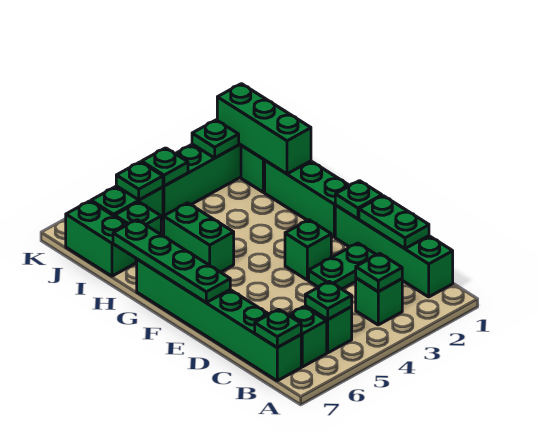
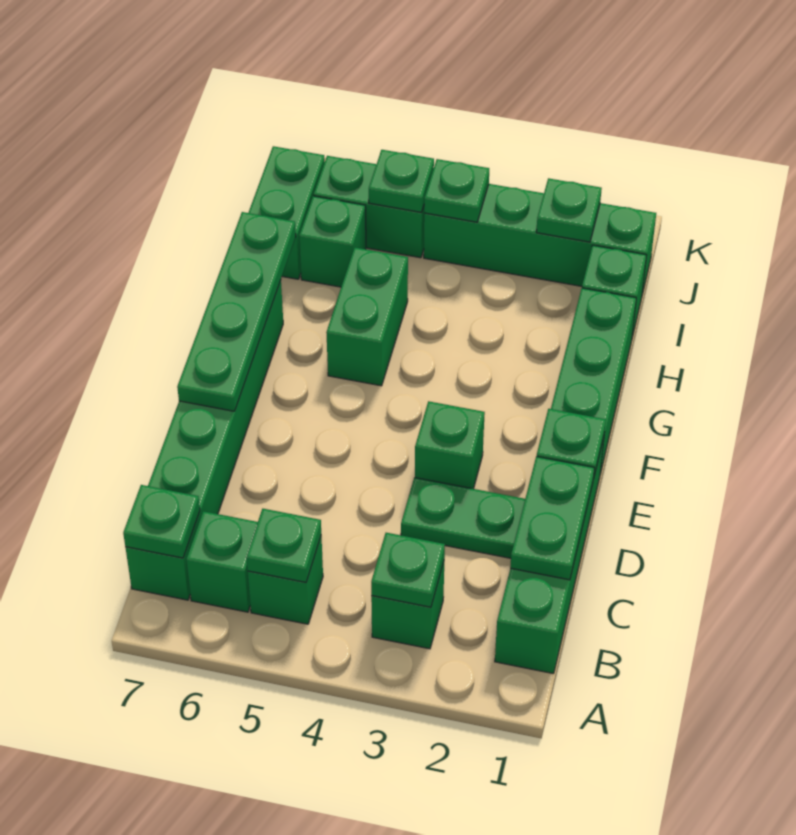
green brick H1:J1 level 2 -> none

